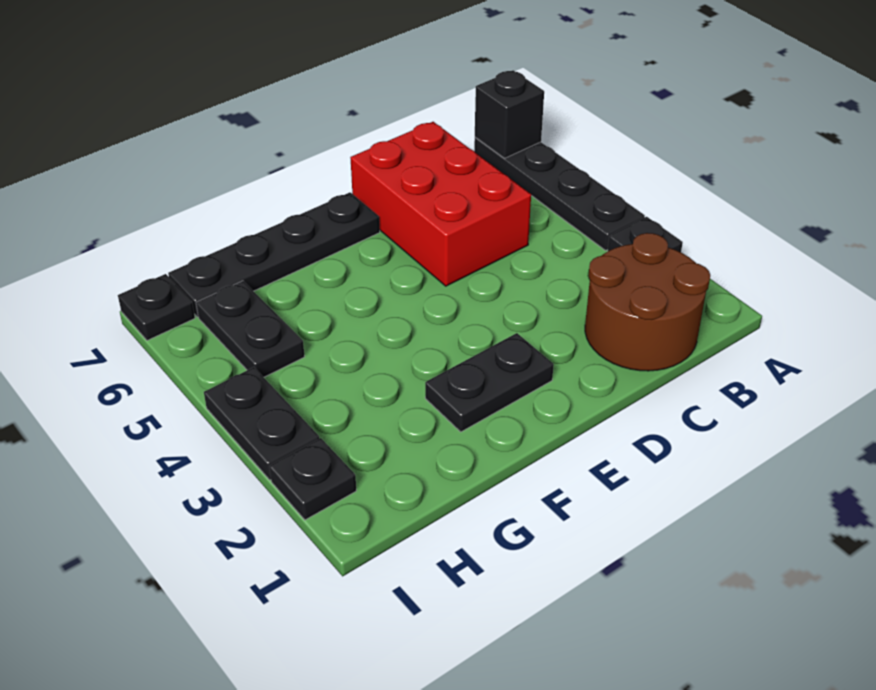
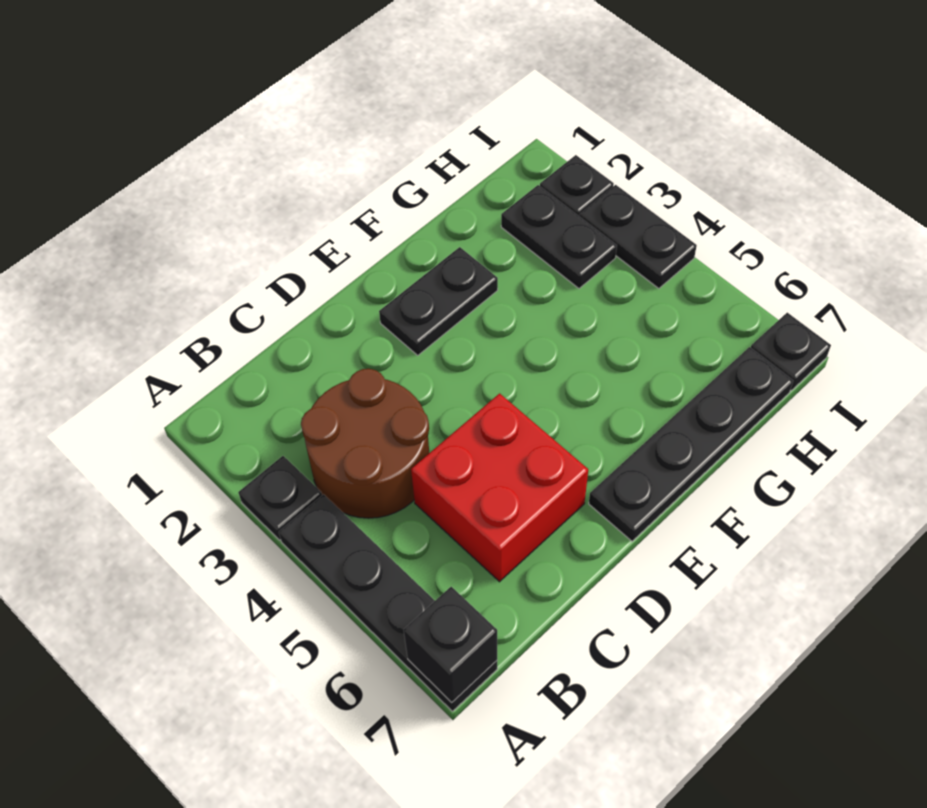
brown round brick B1:C2 level 1 -> brown round brick B3:C4 level 1
red brick C5:D7 level 1 -> red brick C5:D6 level 1
black plate H5:H6 level 1 -> black plate H2:H3 level 1

